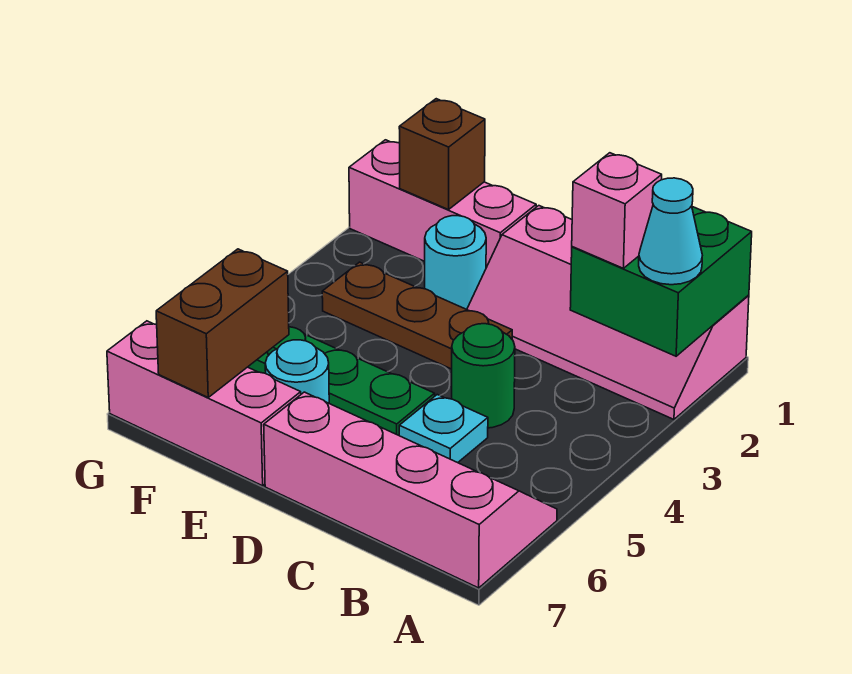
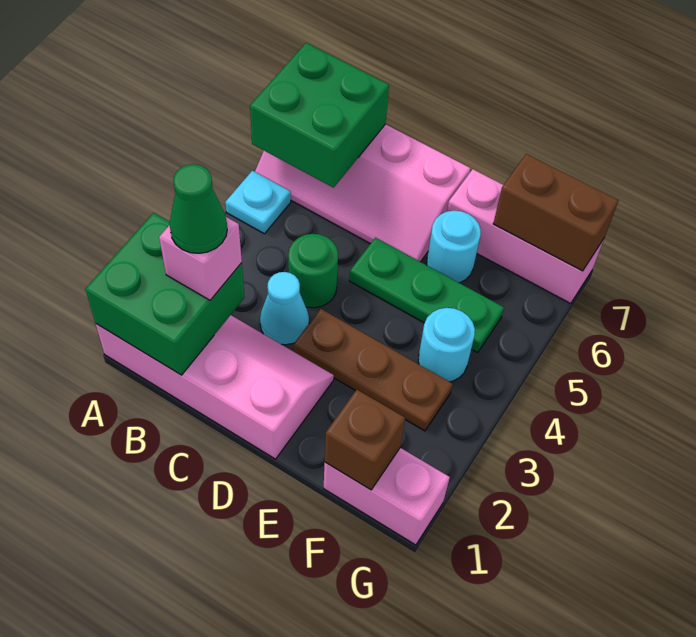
cyan cone A2 level 3 -> cyan cone C3 level 1
none -> green brick A6:B7 level 2
none -> green cone B2 level 4
cyan plate C5 level 1 -> cyan plate A5 level 1
pink brick E1:G1 level 1 -> pink brick F1:G1 level 1
cyan round brick E2 level 1 -> cyan round brick F4 level 1
brown brick F6:F7 level 2 -> brown brick F7:G7 level 2

